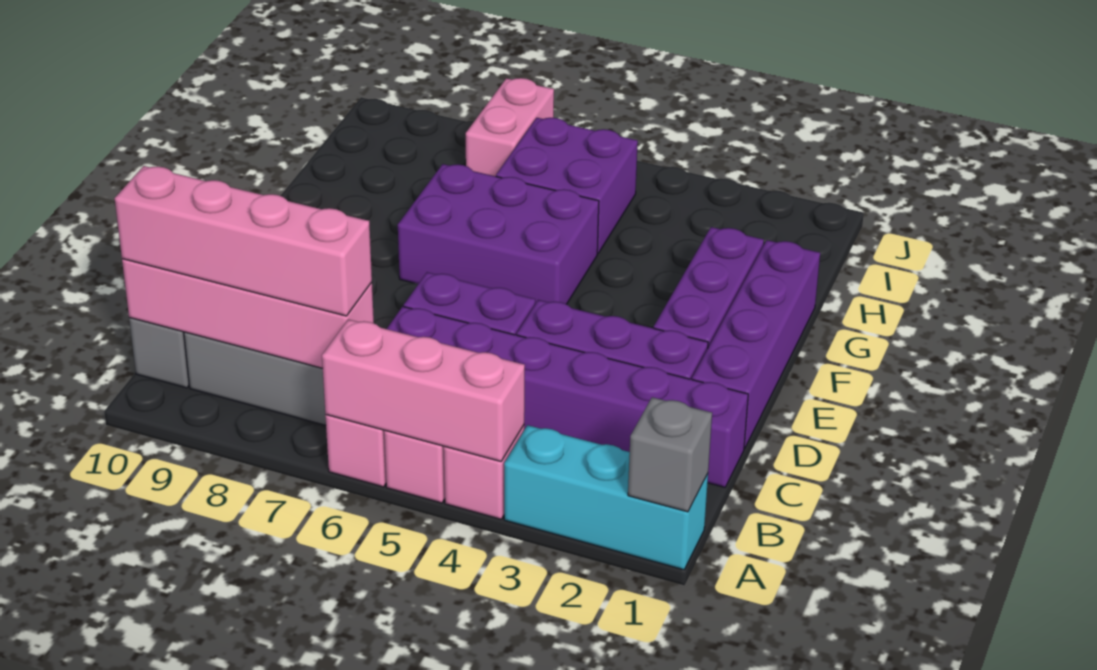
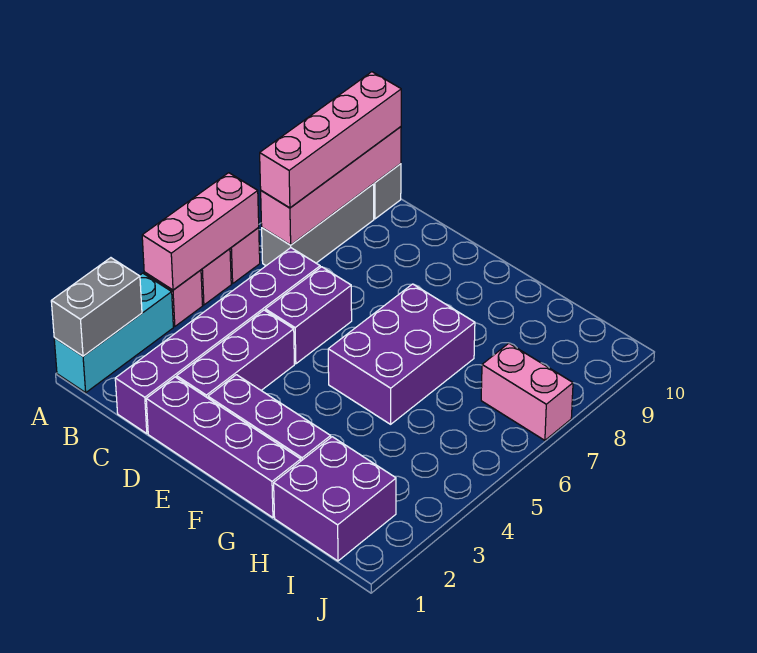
grey brick A1 level 2 -> grey brick A1:A2 level 2
purple brick H5:I6 level 1 -> purple brick H1:I2 level 1

